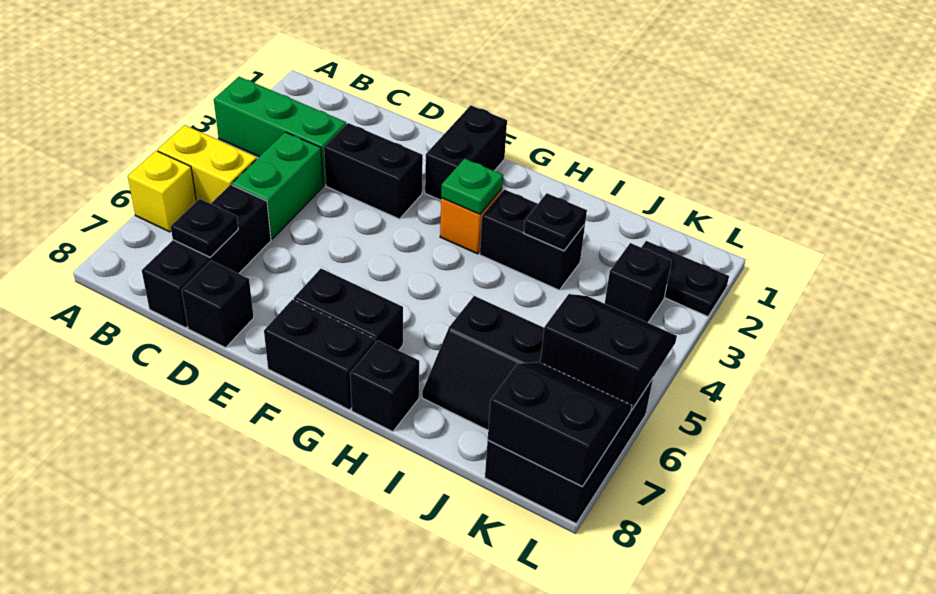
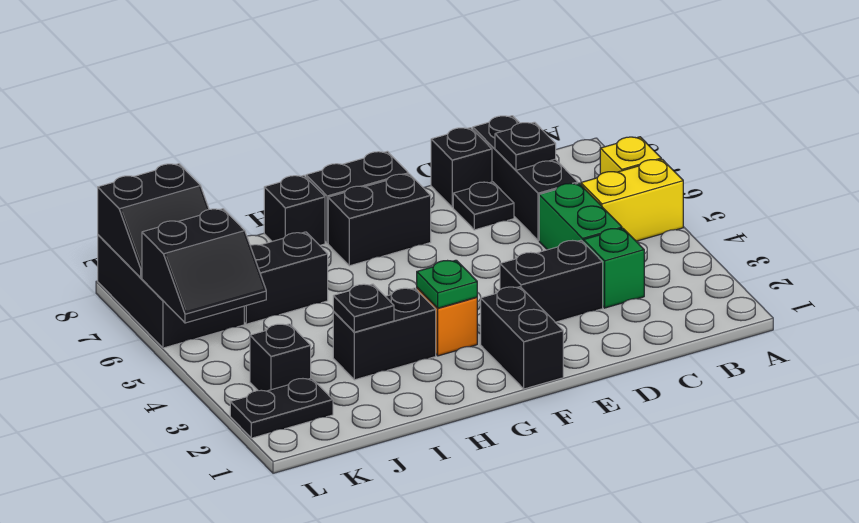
green brick A3:C3 level 1 -> green brick C3 level 1
none -> black plate D7 level 1

